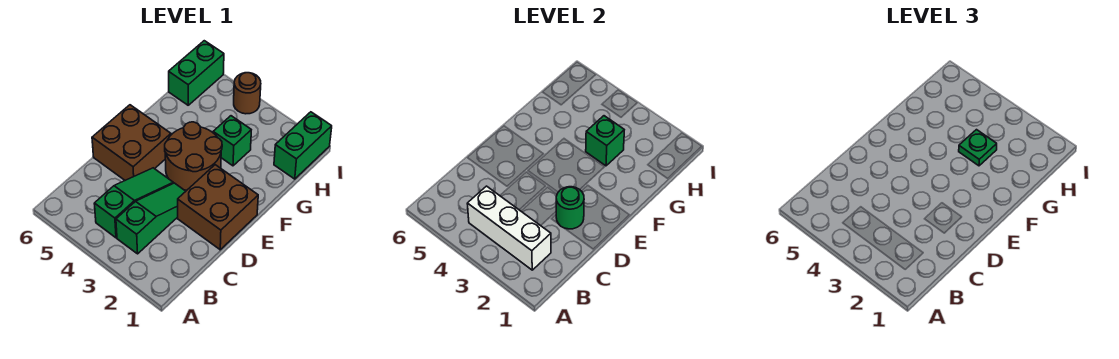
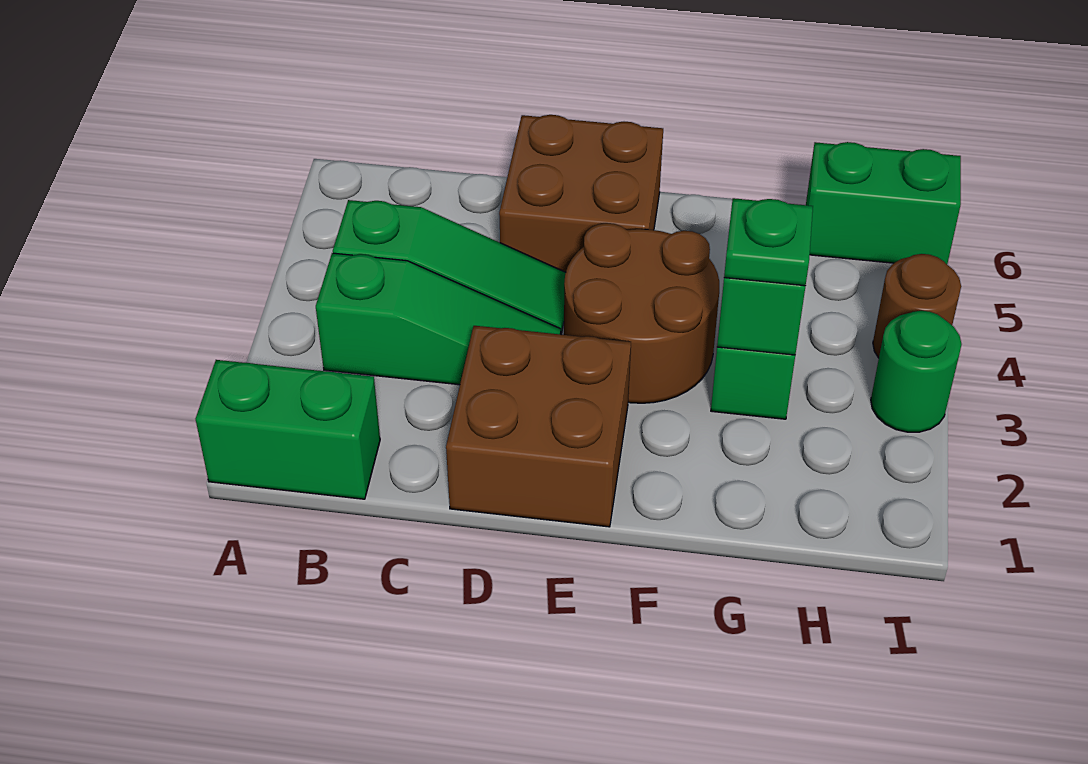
white brick B2:B4 level 2 -> none
green round brick D2 level 2 -> green round brick I3 level 1
green brick H1:I1 level 1 -> green brick A1:B1 level 1

